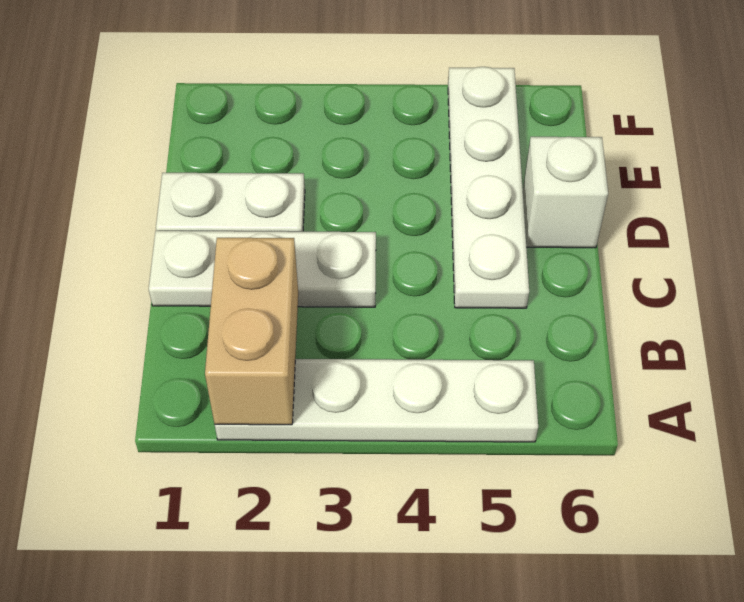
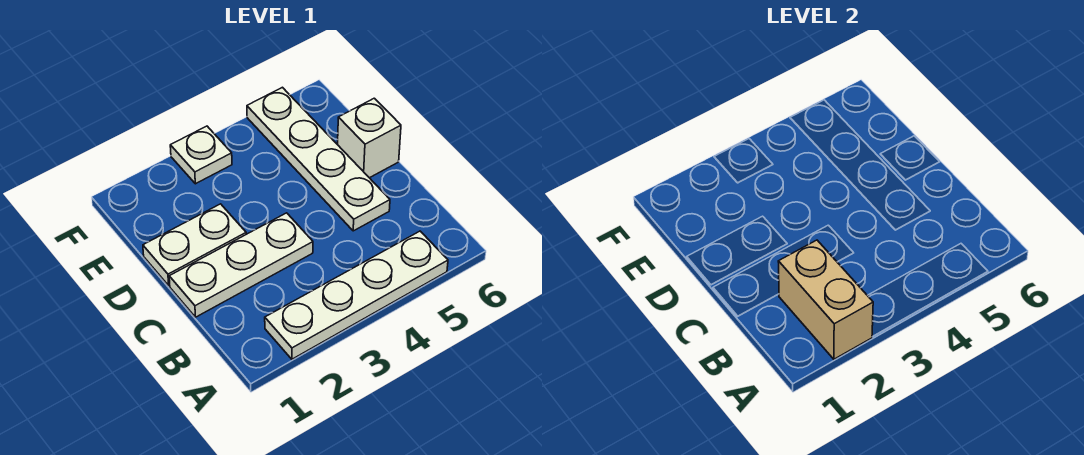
none -> white plate F3 level 1

